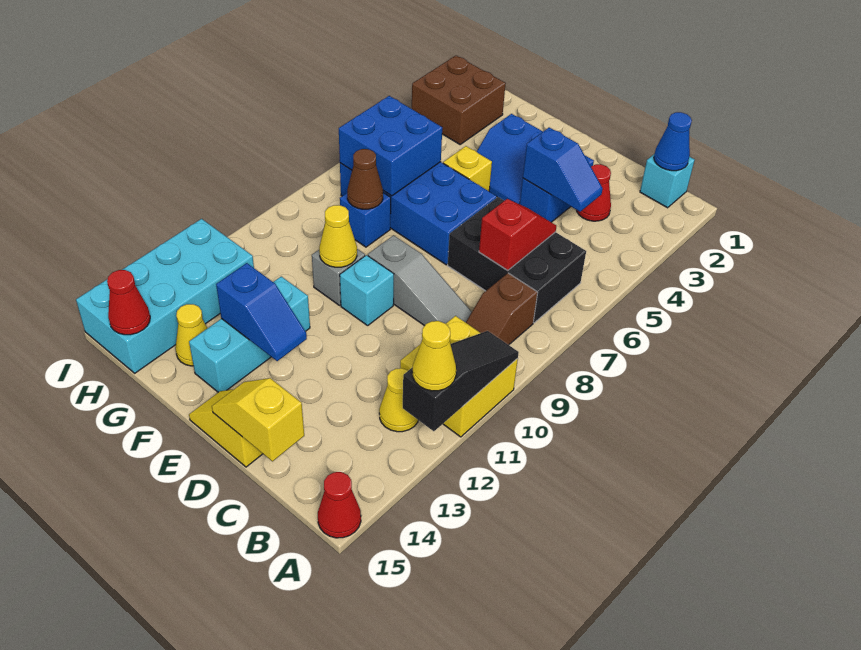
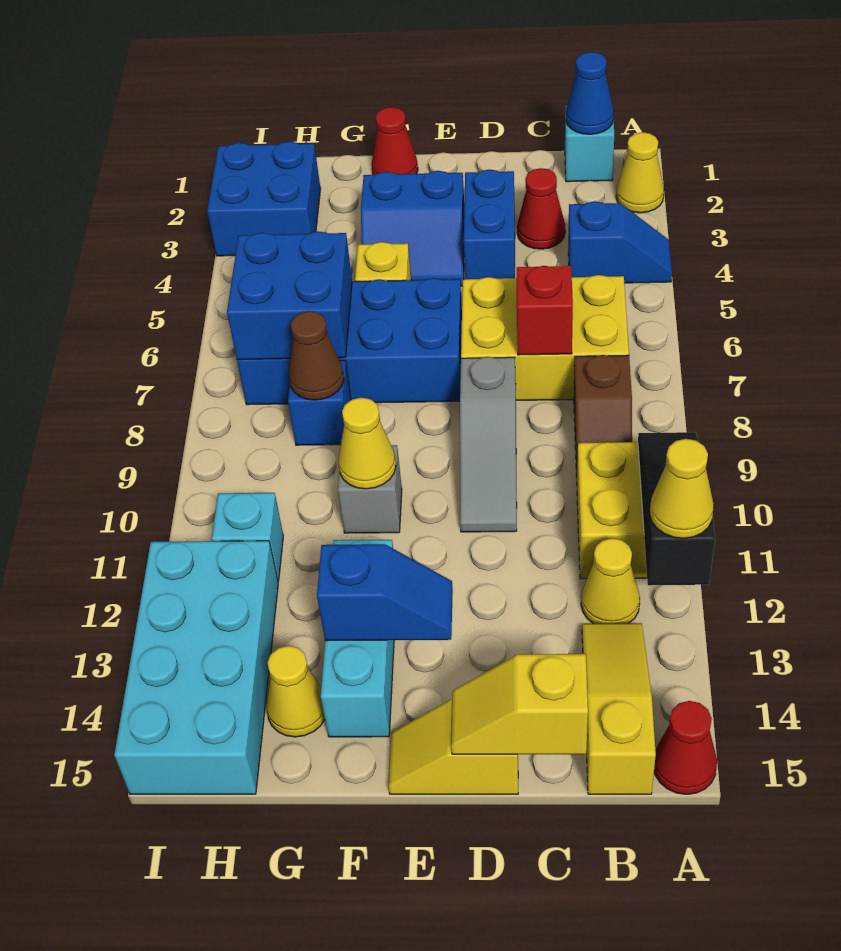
none -> yellow cone A2 level 1
black brick B6:D7 level 1 -> yellow brick B6:D7 level 1
none -> yellow slope B13:B15 level 1 top 15
blue slope C4:D4 level 2 top D -> blue slope A4:B4 level 1 top B
grey slope C9:E9 level 1 top E -> grey slope D8:D10 level 1 top 8
cyan brick E10 level 1 -> cyan brick H11 level 1
brown brick H2:I3 level 1 -> blue brick H2:I3 level 1
red cone H15 level 2 -> red cone F1 level 1

